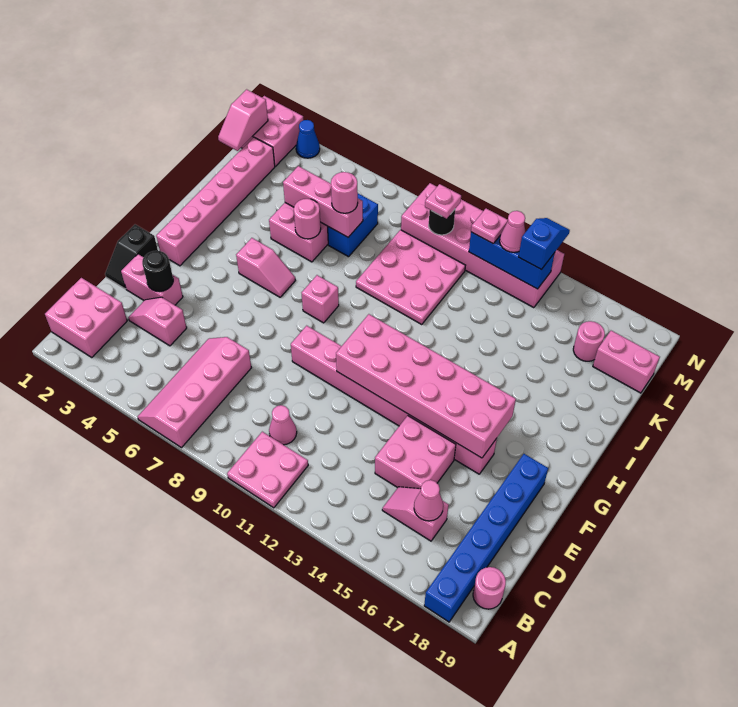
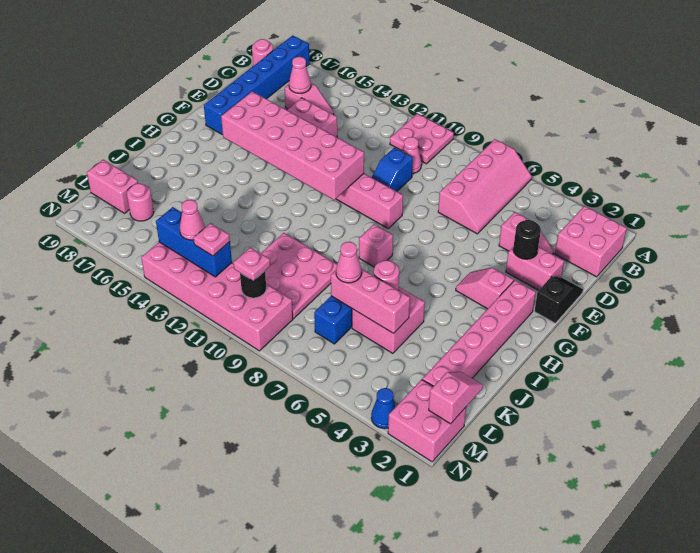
pink slope H5:H6 level 1 top 5 -> pink slope G3:G4 level 1 top 3
pink round brick K7 level 3 -> pink cone K7 level 3
blue slope M14:N14 level 3 top M -> blue slope D10:E10 level 1 top D

